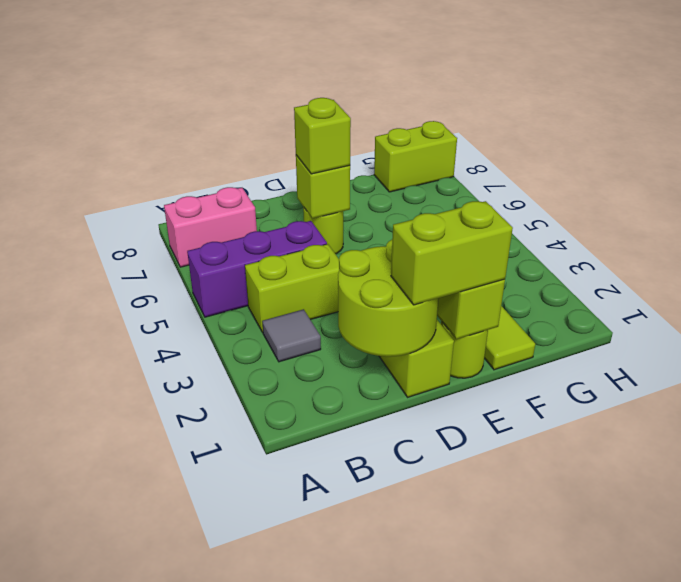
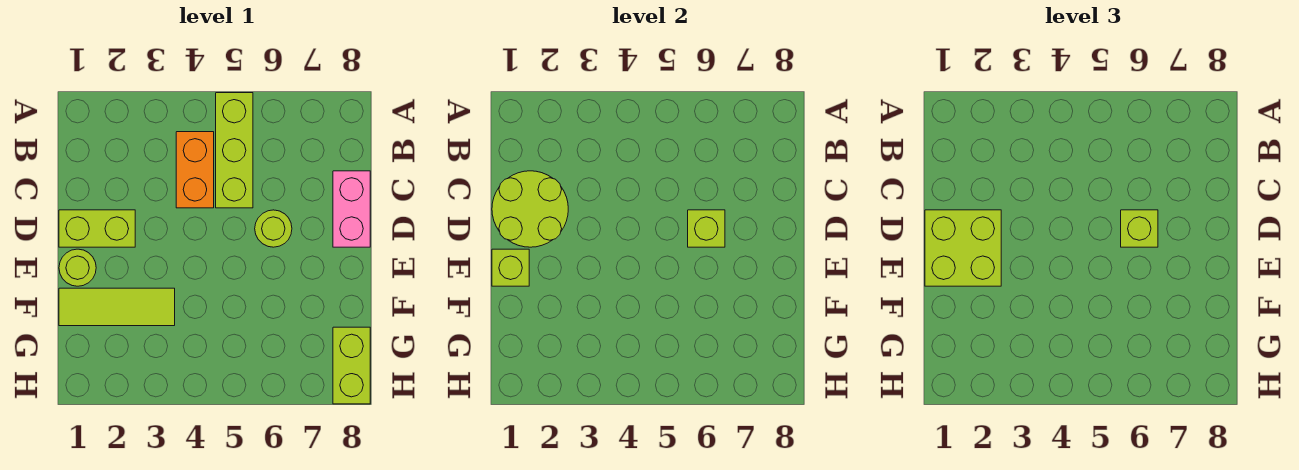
purple brick A5:C5 level 1 -> lime brick A5:C5 level 1
pink brick A7:B7 level 1 -> pink brick C8:D8 level 1
grey tile B3 level 1 -> none
lime brick B4:C4 level 1 -> orange brick B4:C4 level 1
lime brick D1:E1 level 3 -> lime brick D1:E2 level 3

